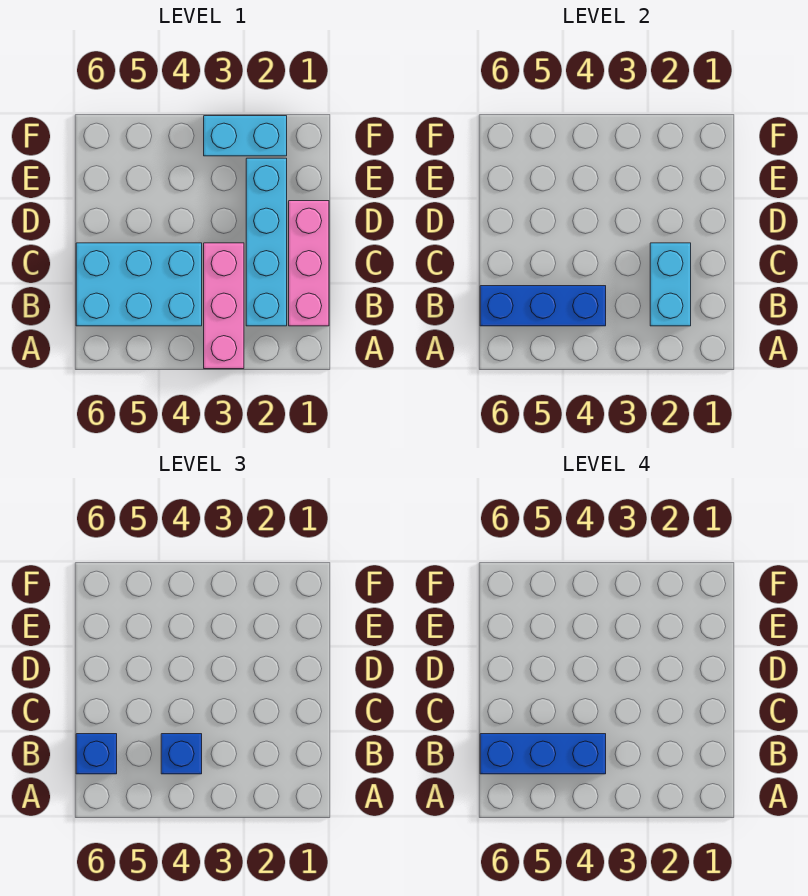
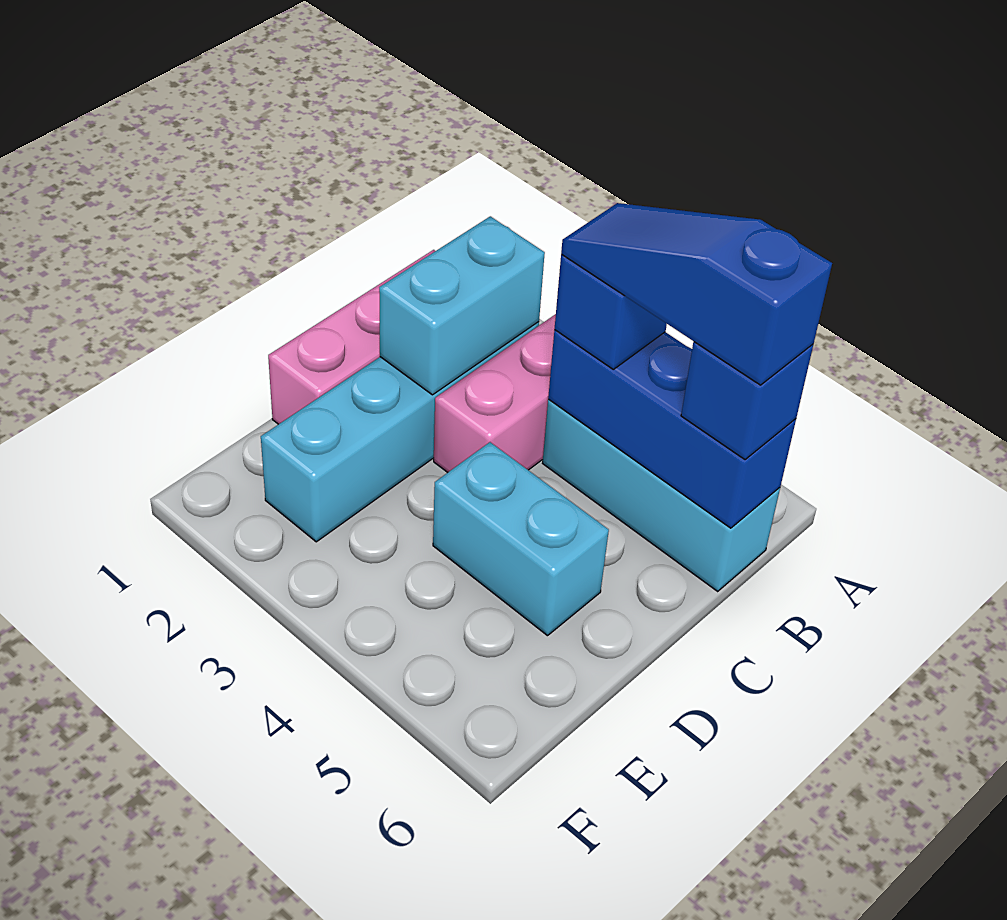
cyan brick B4:C6 level 1 -> cyan brick B4:B6 level 1
blue brick B4:B6 level 4 -> blue slope B4:B6 level 4 top 6
cyan brick F2:F3 level 1 -> cyan brick D4:D5 level 1

